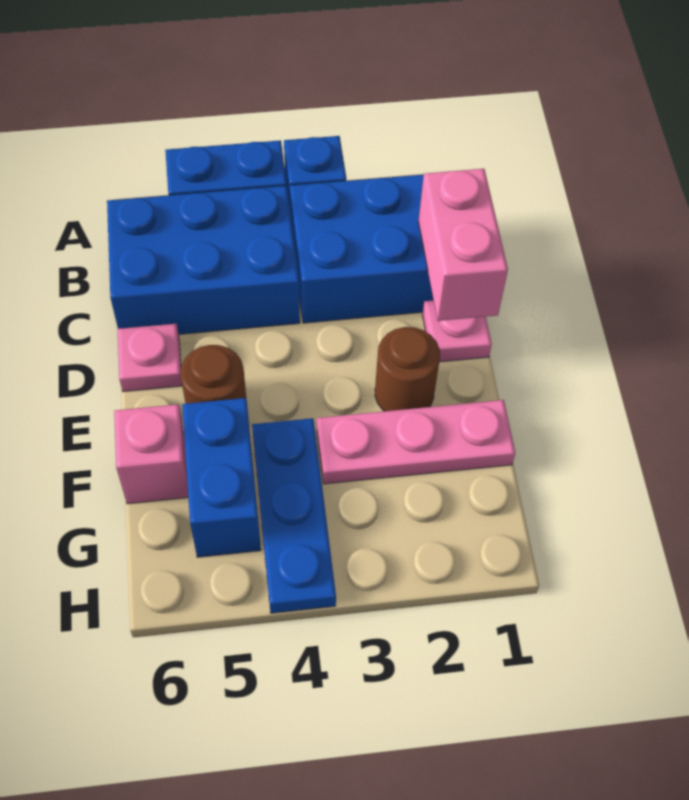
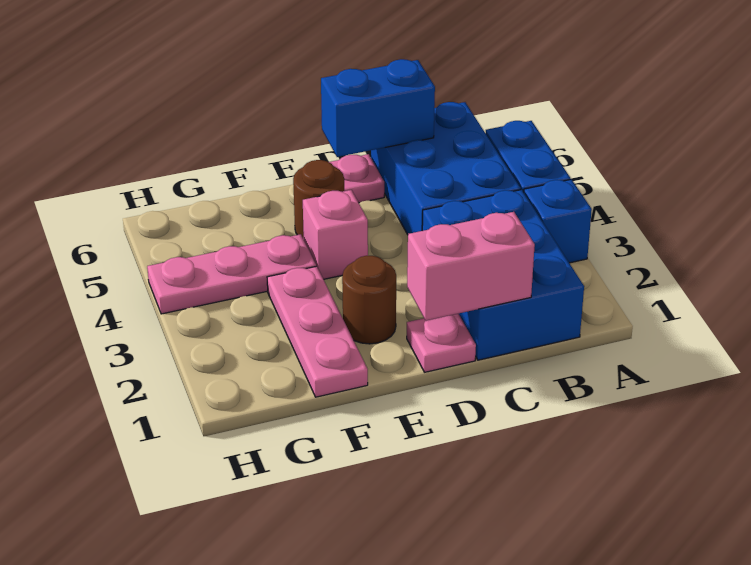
blue plate F4:H4 level 1 -> pink plate F4:H4 level 1
blue brick F5:G5 level 1 -> blue brick C6:D6 level 2
pink brick F6 level 1 -> pink brick E4 level 1

